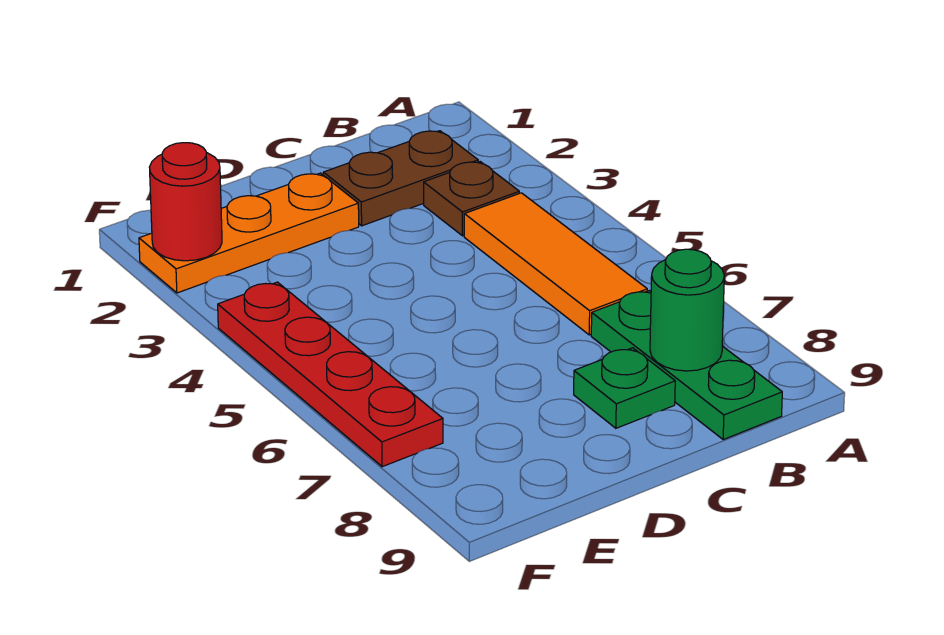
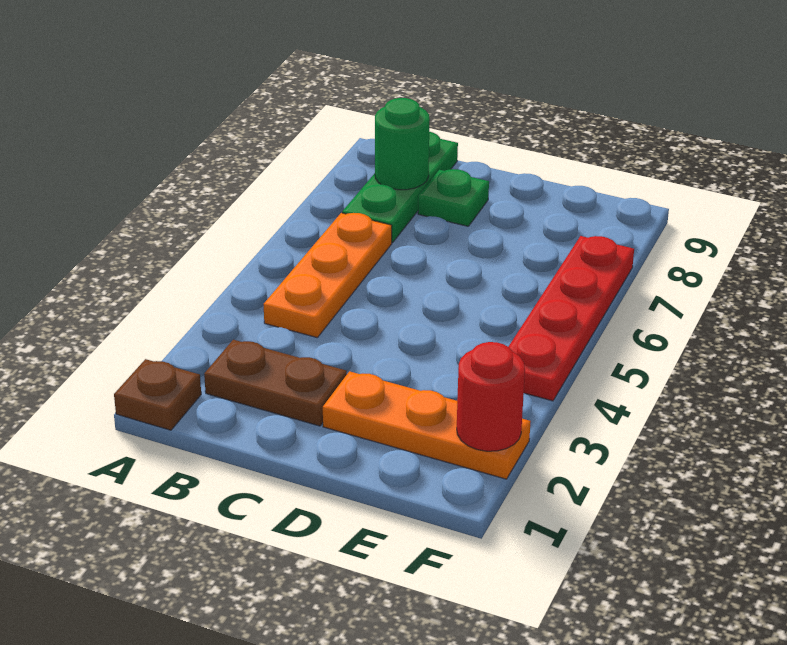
brown plate B3 level 1 -> brown plate A1 level 1
orange tile B4:B6 level 1 -> orange plate B4:B6 level 1

